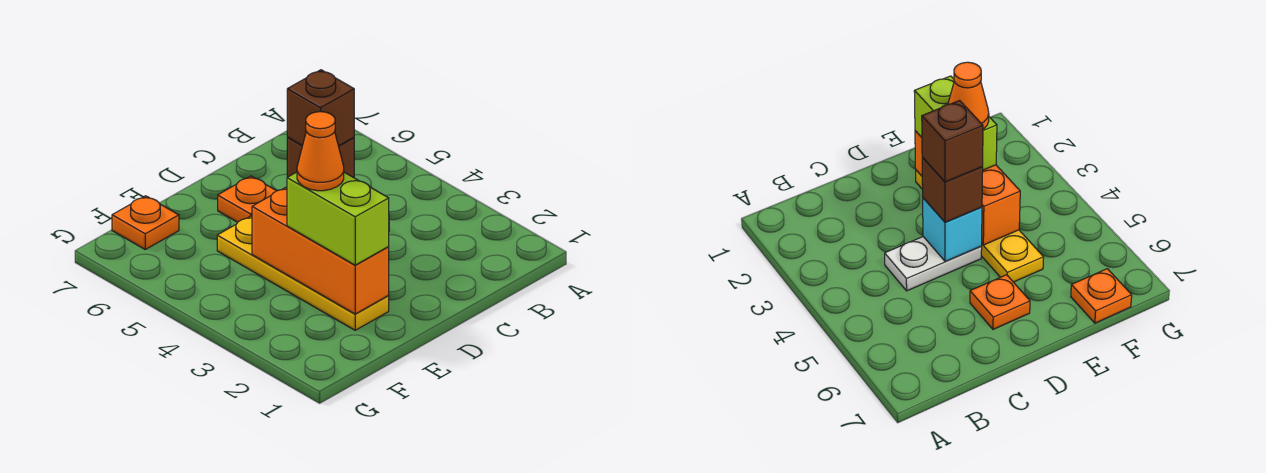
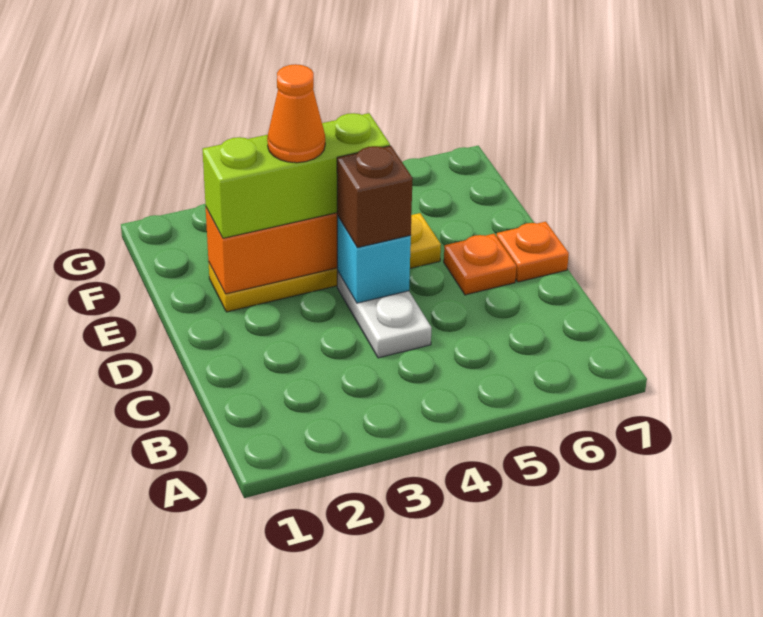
brown brick D4 level 4 -> none
lime brick E2:E3 level 3 -> lime brick E2:E4 level 3
orange plate F7 level 1 -> orange plate D7 level 1

